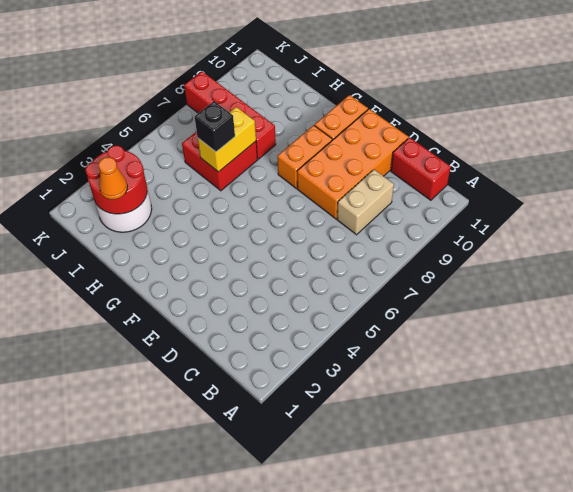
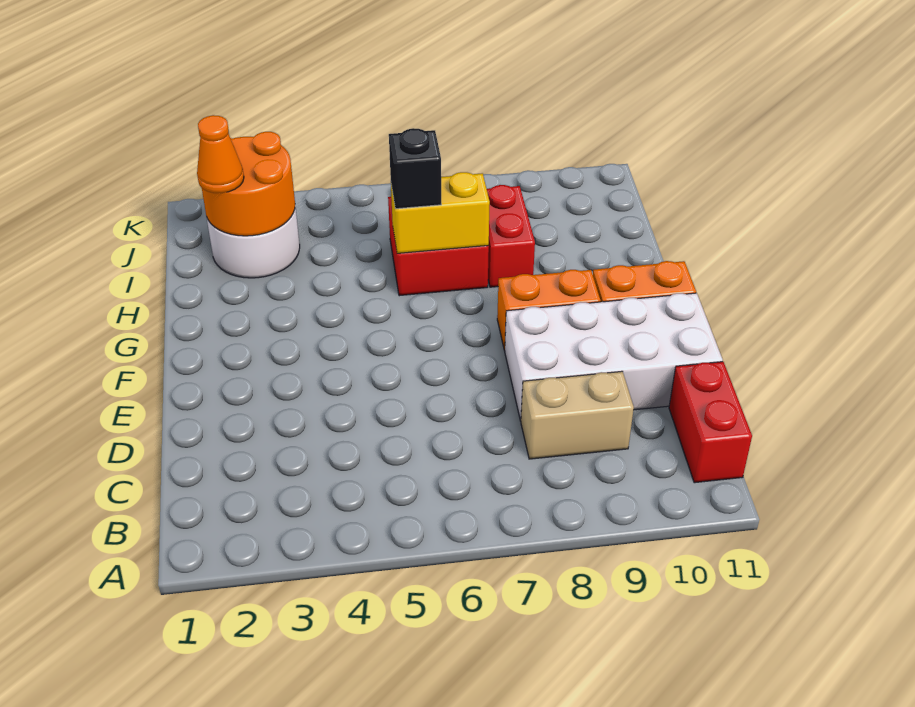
orange brick D8:E11 level 1 -> white brick D8:E11 level 1
red brick H8:K8 level 1 -> red brick H8:I8 level 1
red round brick I2:J3 level 2 -> orange round brick I2:J3 level 2

